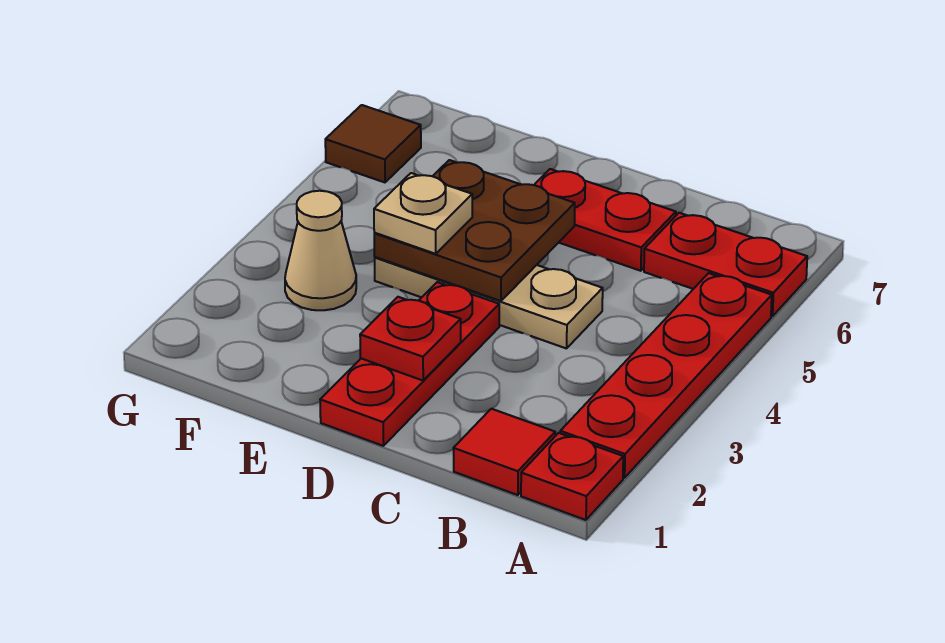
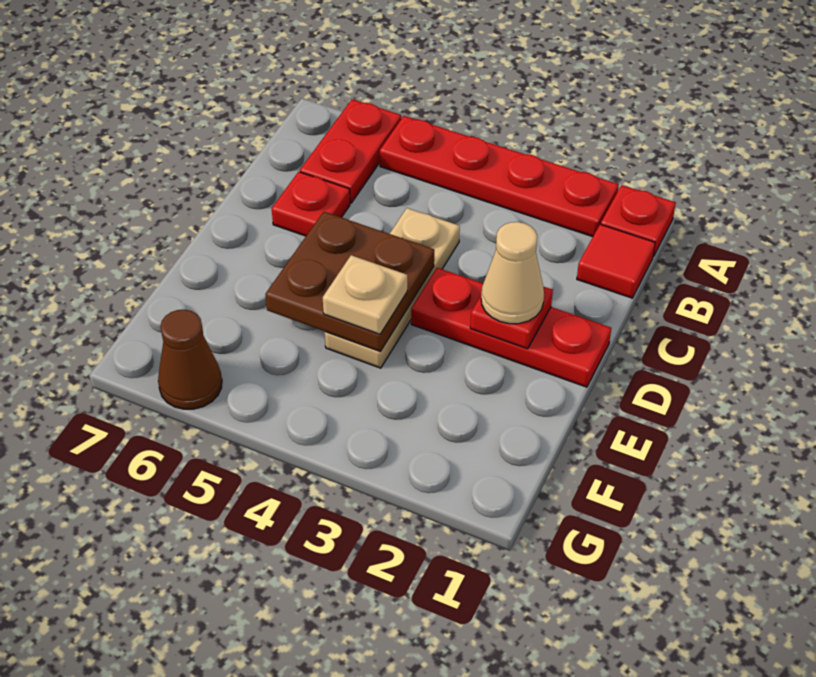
red plate C6:D6 level 1 -> red plate C6 level 1
tan cone F3 level 1 -> tan cone D2 level 3
brown tile G6 level 1 -> brown cone G6 level 1

